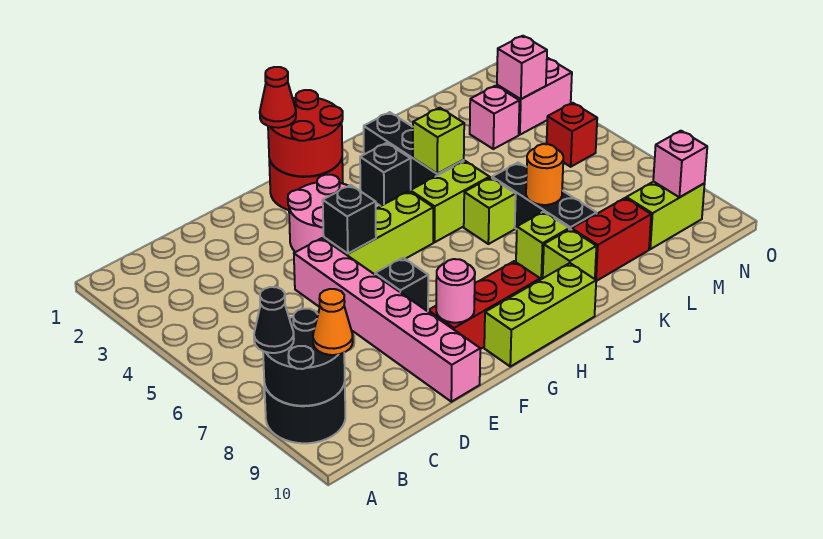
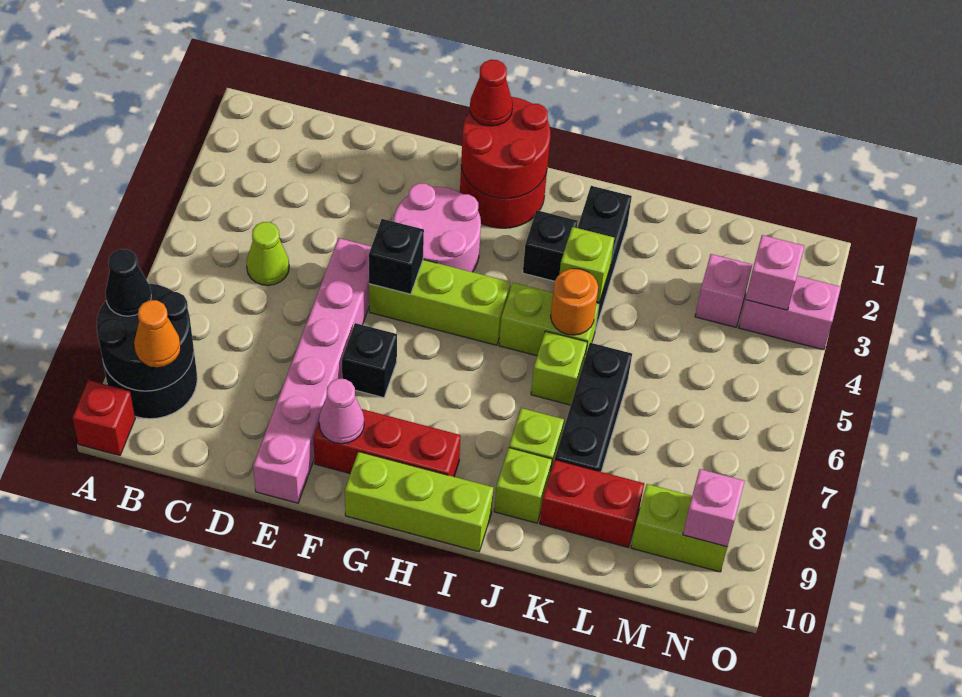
none -> lime cone C5 level 1
pink round brick F9 level 2 -> pink cone F9 level 2
orange round brick K7 level 2 -> orange round brick J5 level 2
red brick N5 level 1 -> red brick A10 level 1

